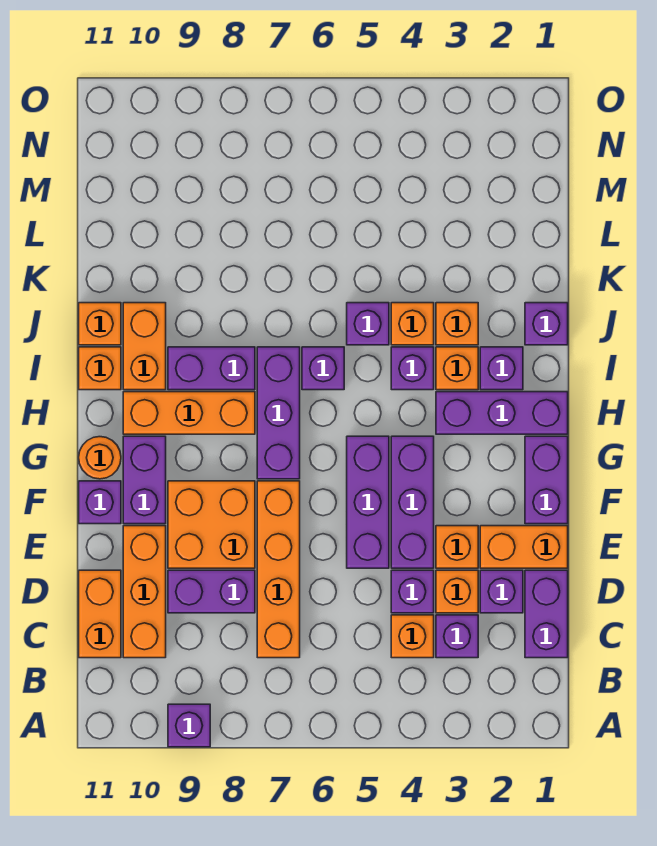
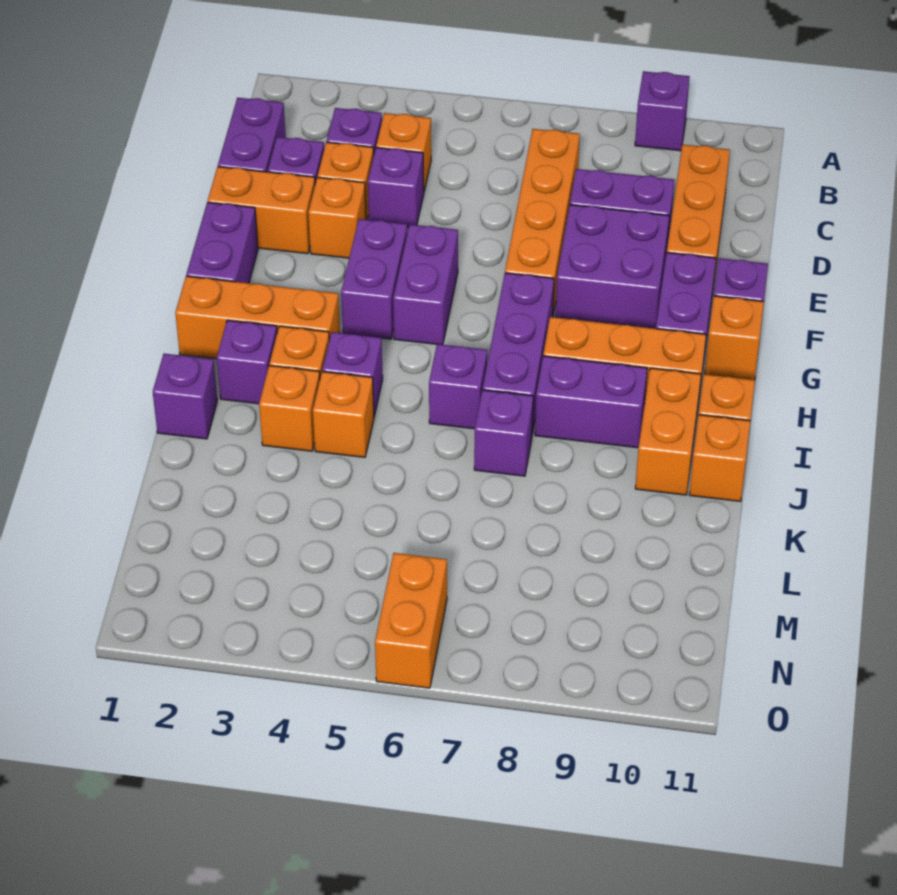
orange brick C11:D11 level 1 -> orange brick N6:O6 level 1
purple brick E4:G4 level 1 -> purple brick F4:G4 level 1
purple brick E5:G5 level 1 -> purple brick F5:G5 level 1
orange brick E8:F9 level 1 -> purple brick E8:F9 level 1
orange round brick G11 level 1 -> orange brick G11 level 1
purple brick H1:H3 level 1 -> orange brick H1:H3 level 1
purple brick J5 level 1 -> purple brick J7 level 1

